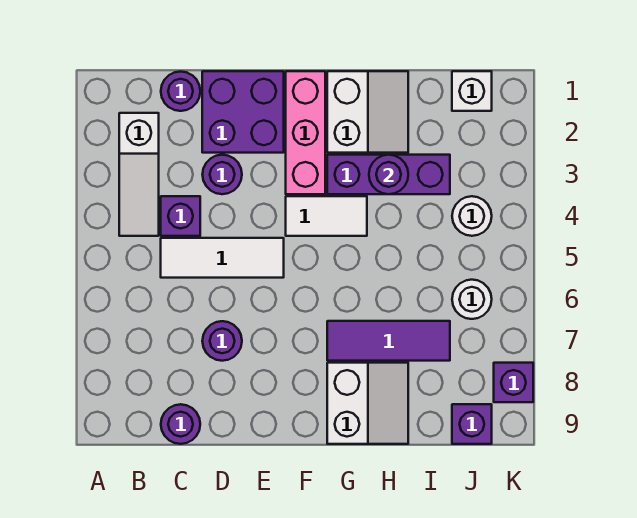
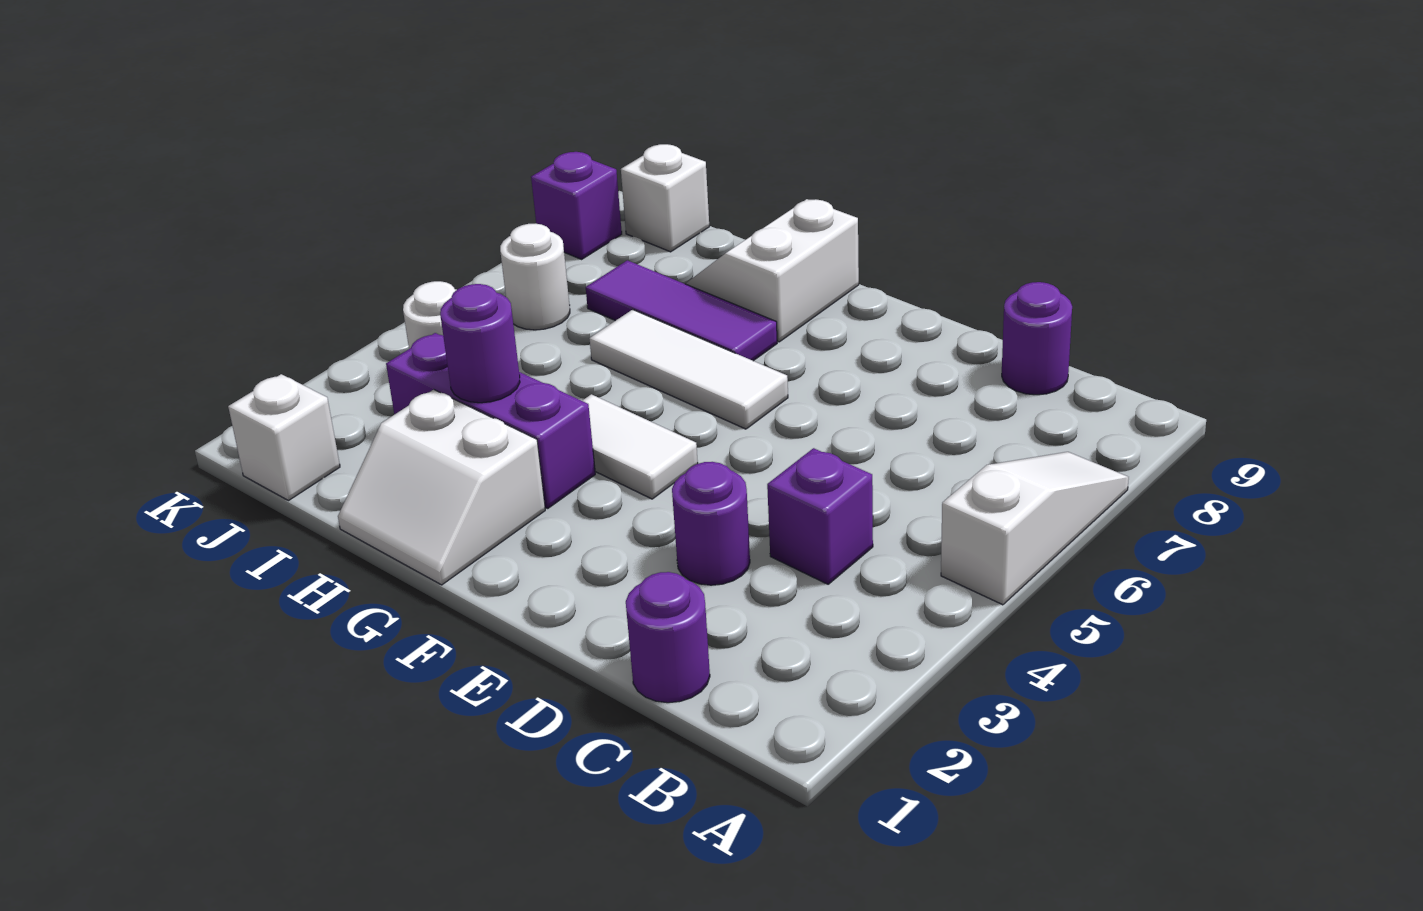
white slope B2:B4 level 1 top 2 -> white slope A5:A7 level 1 top 5
white tile C5:E5 level 1 -> white tile F6:H6 level 1
purple brick D1:E2 level 1 -> none
purple round brick D7 level 1 -> none
pink brick F1:F3 level 1 -> none
white slope G1:H2 level 1 top G -> white slope G1:H2 level 1 top 2
purple brick J9 level 1 -> white brick J9 level 1

